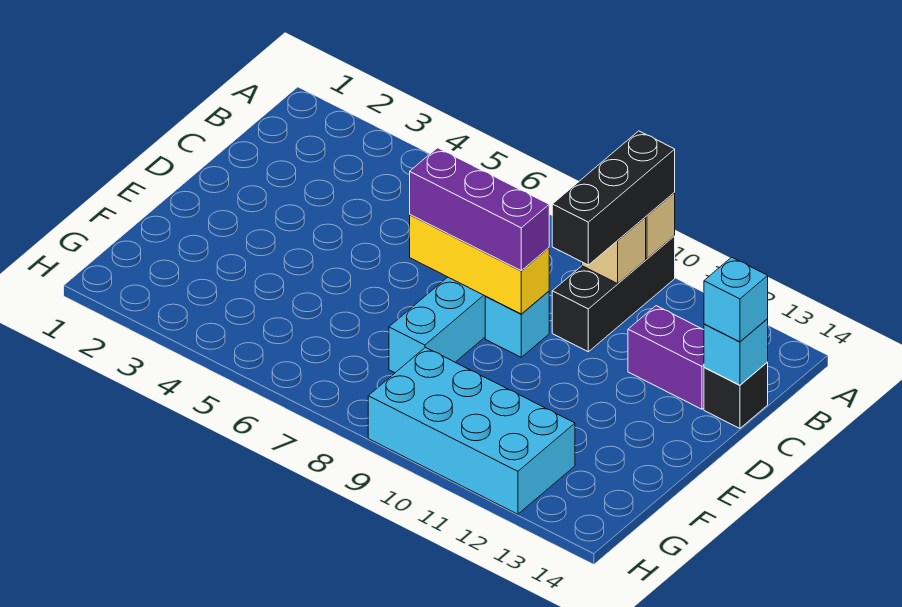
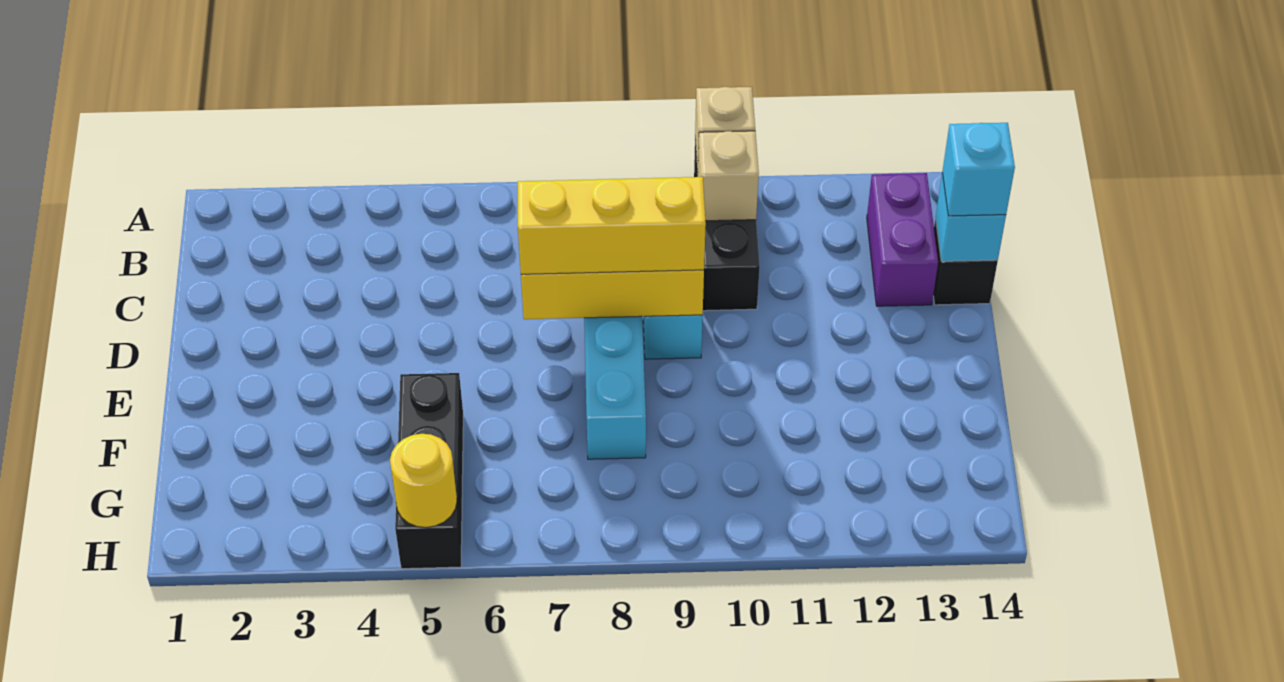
black brick A10:C10 level 3 -> black brick F5:H5 level 1
purple brick C12:C13 level 1 -> purple brick B13:C13 level 1
purple brick D7:D9 level 3 -> yellow brick D7:D9 level 3
cyan brick G9:H12 level 1 -> none
none -> yellow round brick H5 level 2

